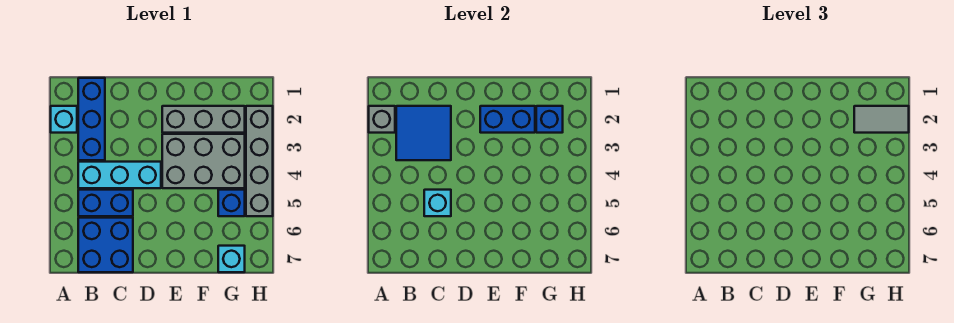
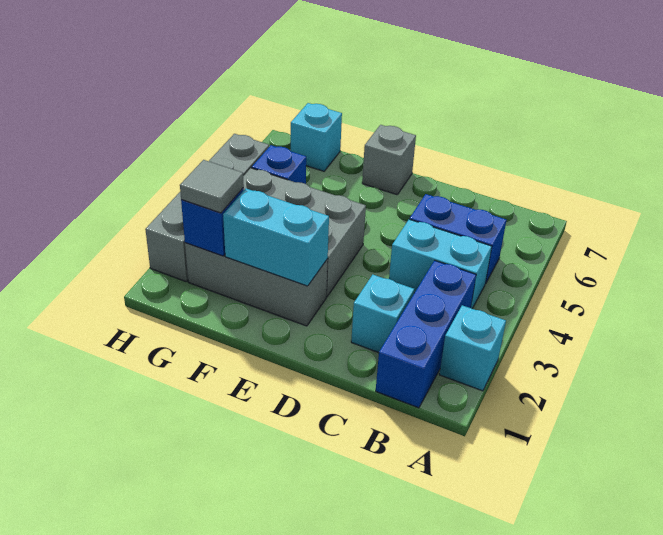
grey brick A2 level 2 -> grey brick E7 level 1
blue tile B2:C3 level 2 -> none
cyan brick B4:D4 level 1 -> cyan brick B4:C4 level 1
blue brick B6:C7 level 1 -> none
cyan brick C5 level 2 -> cyan brick C2 level 1
blue brick E2:F2 level 2 -> cyan brick E2:F2 level 2
grey tile G2:H2 level 3 -> grey tile G2 level 3

